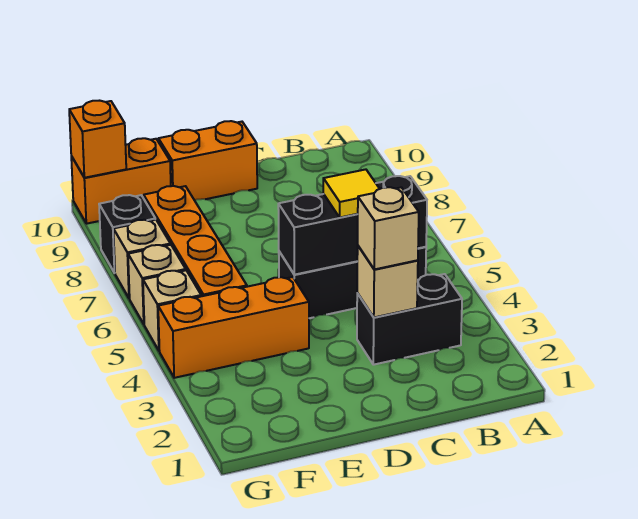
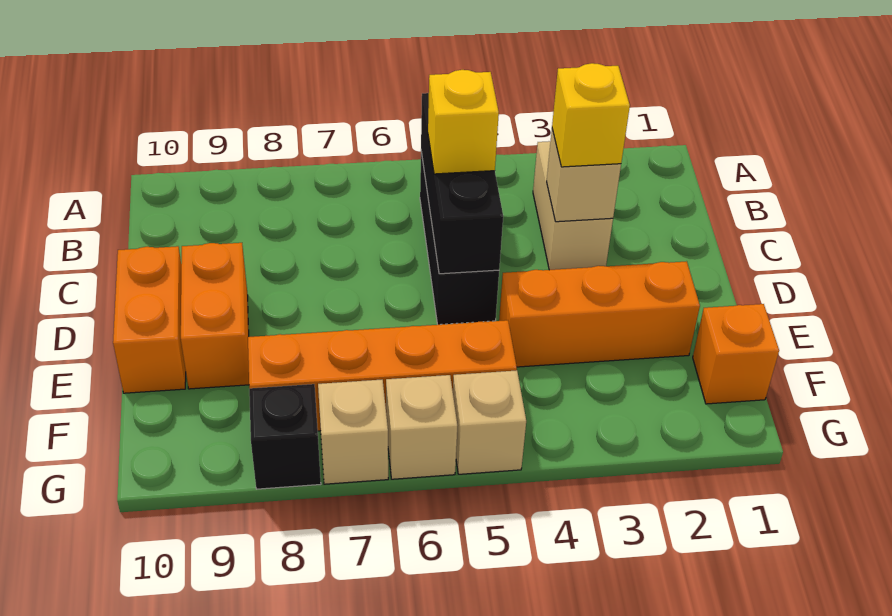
black brick B3:C3 level 1 -> tan brick B3:C3 level 1
tan brick C3 level 3 -> yellow brick C3 level 3
yellow tile C5 level 3 -> yellow brick C5 level 3
orange brick E4:G4 level 1 -> orange brick E2:E4 level 1
orange brick F10:G10 level 1 -> orange brick D9:E9 level 1
orange brick G10 level 2 -> orange brick F1 level 1

